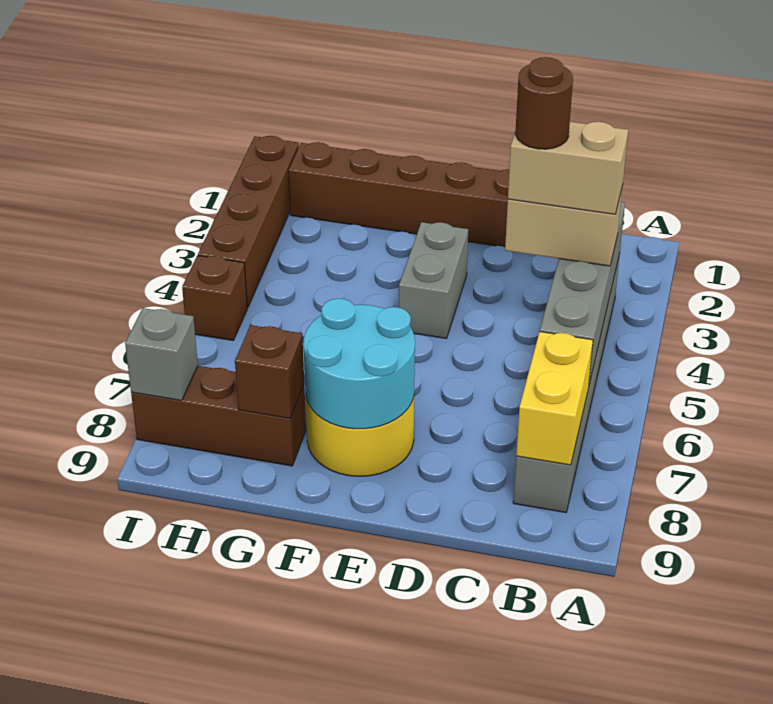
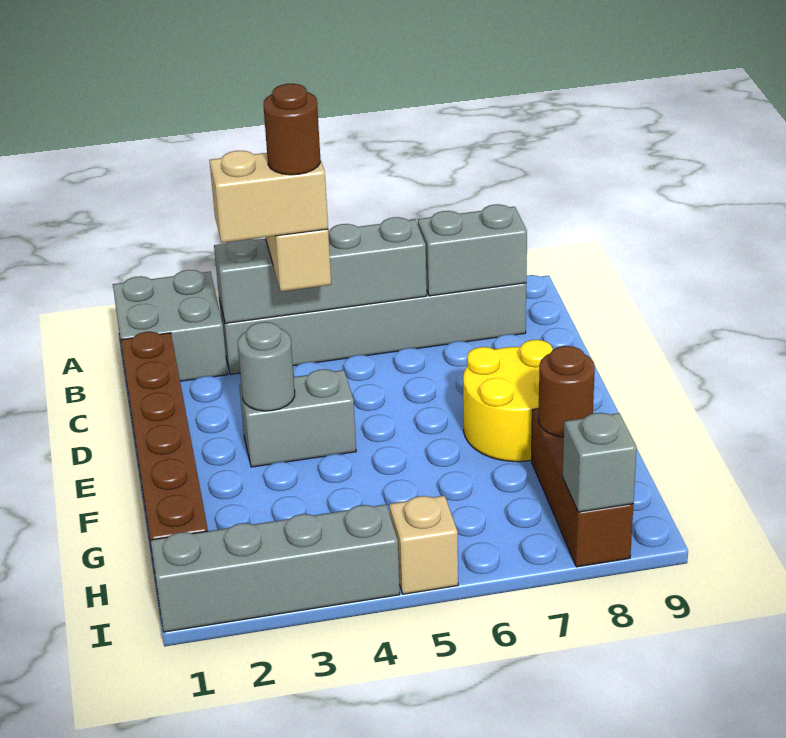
none -> grey brick A1:B2 level 1
tan brick B4:C4 level 4 -> tan brick C3:C4 level 4
yellow brick B7:B8 level 2 -> grey brick B7:B8 level 2
none -> grey round brick E3 level 2
cyan round brick E7:F8 level 2 -> none
brown brick G8 level 2 -> brown round brick G8 level 2
brown brick I1:I4 level 1 -> grey brick I1:I4 level 1
brown brick I5 level 1 -> tan brick I5 level 1

